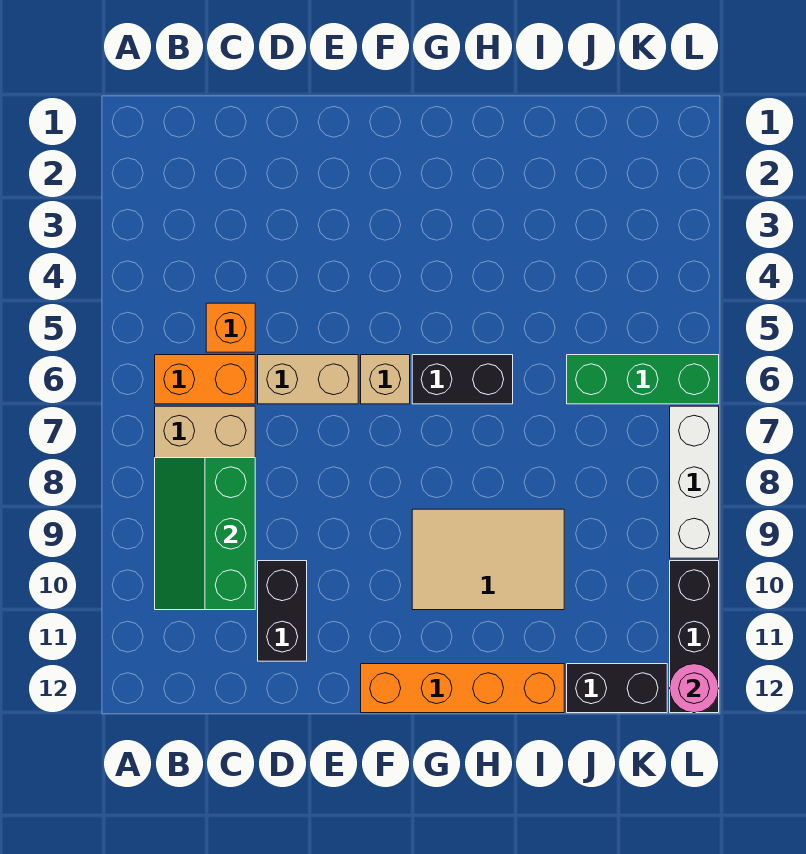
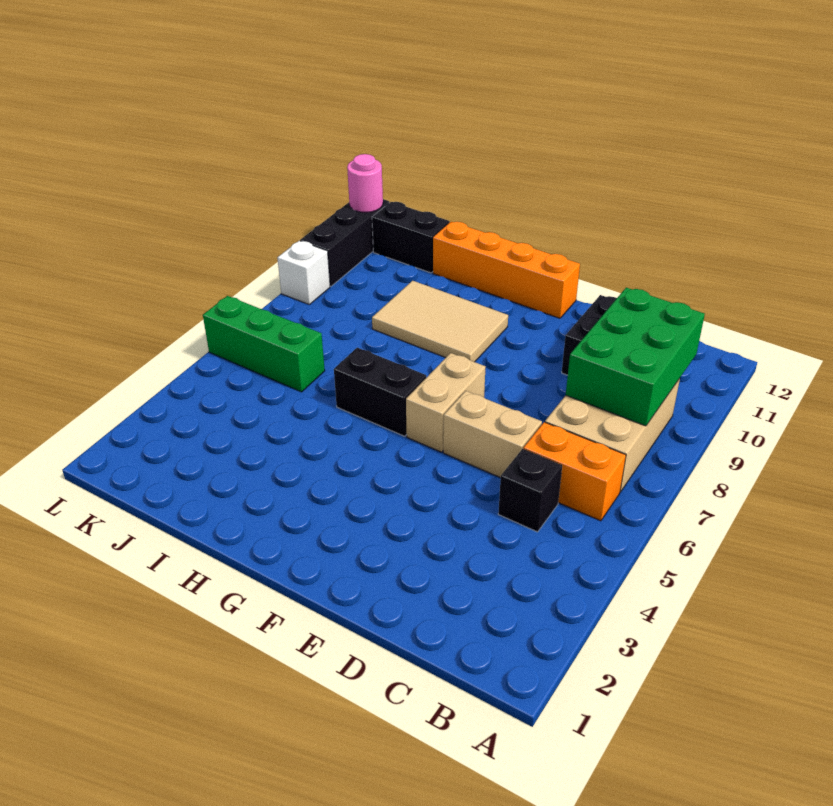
green slope B8:C10 level 2 top C -> green brick B8:C10 level 2
orange brick C5 level 1 -> black brick C5 level 1
tan brick F6 level 1 -> tan brick F6:F7 level 1
white brick L7:L9 level 1 -> white brick L9 level 1

